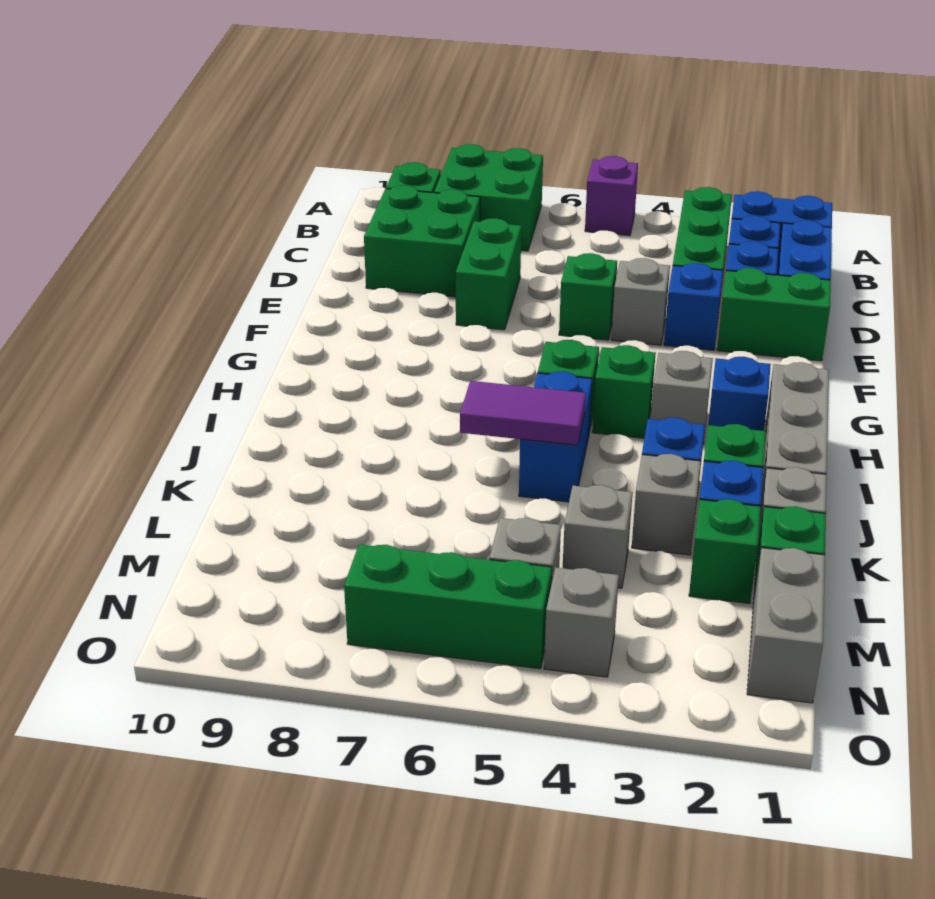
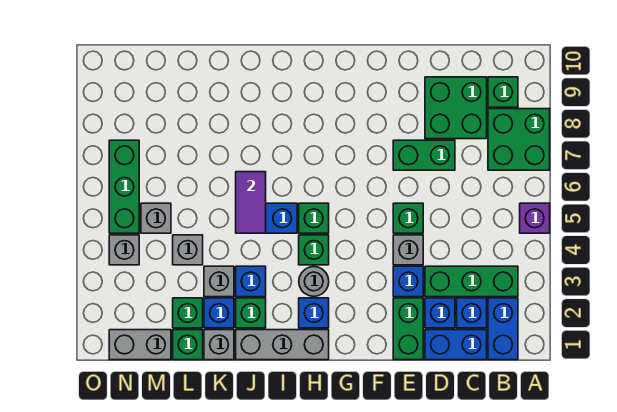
grey brick H3 level 1 -> grey round brick H3 level 1

